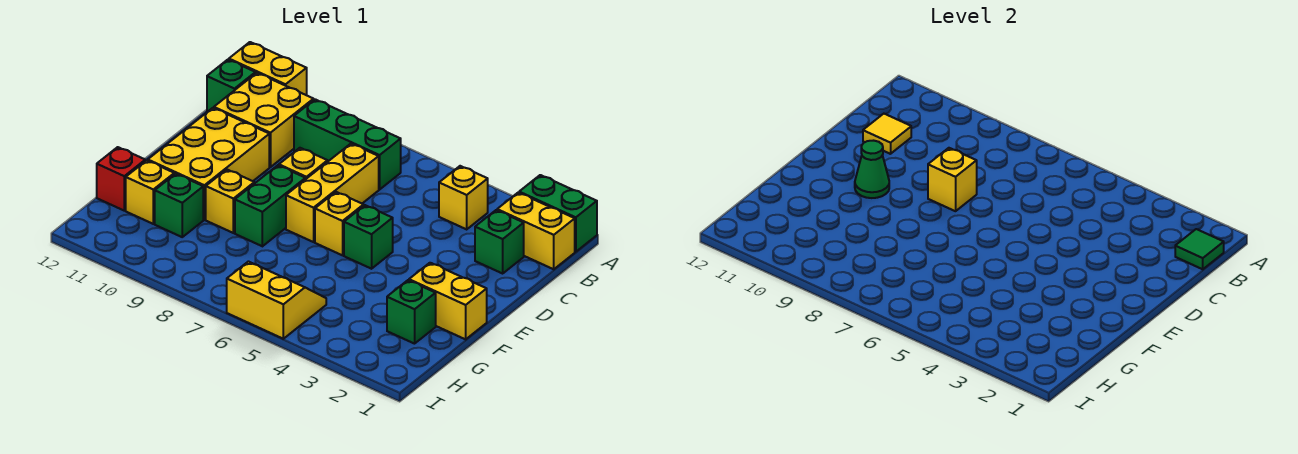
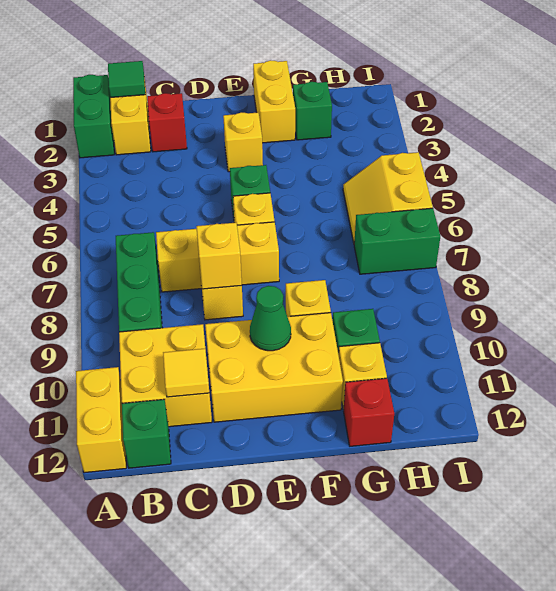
yellow brick B4 level 1 -> yellow brick E3 level 1
green brick C2 level 1 -> red brick C2 level 1
green brick E8:F8 level 1 -> green brick H7:I7 level 1

